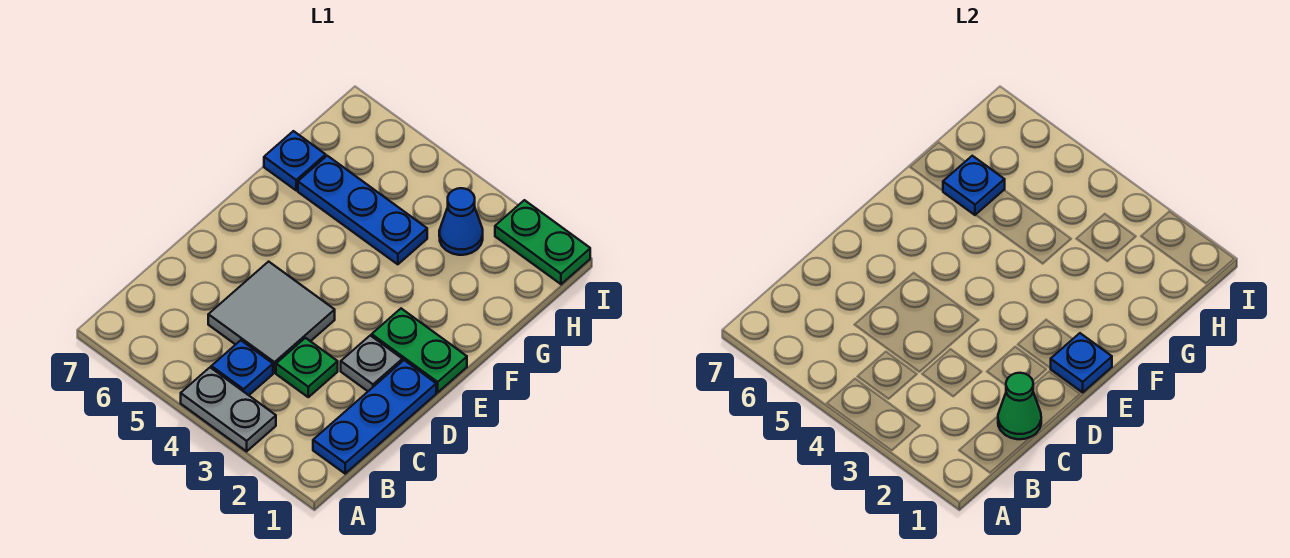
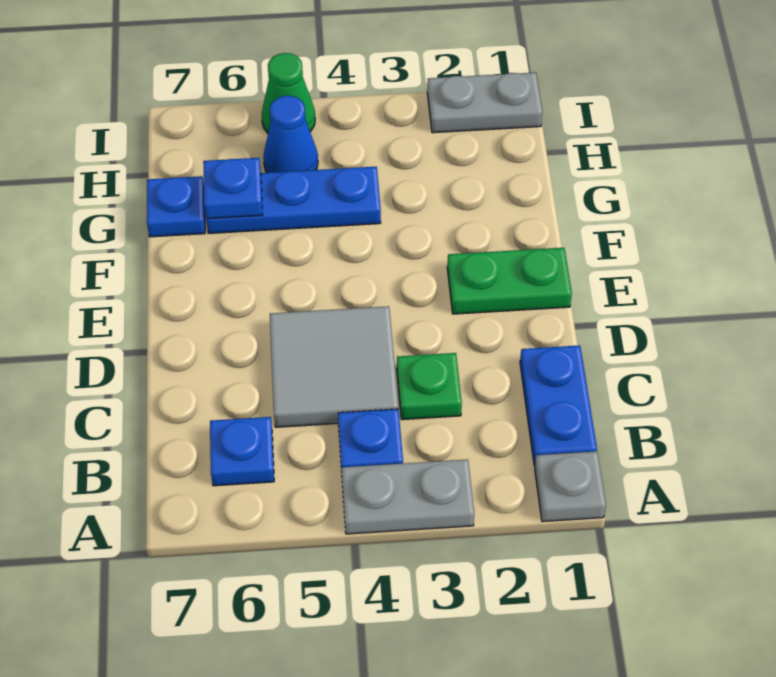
blue plate B1:D1 level 1 -> blue plate B1:C1 level 1
green cone C1 level 2 -> green cone I5 level 1
grey plate D2 level 1 -> grey plate A1 level 1
blue plate E1 level 2 -> blue plate B6 level 1
blue cone H3 level 1 -> blue cone H5 level 1
green plate I1:I2 level 1 -> grey plate I1:I2 level 1

